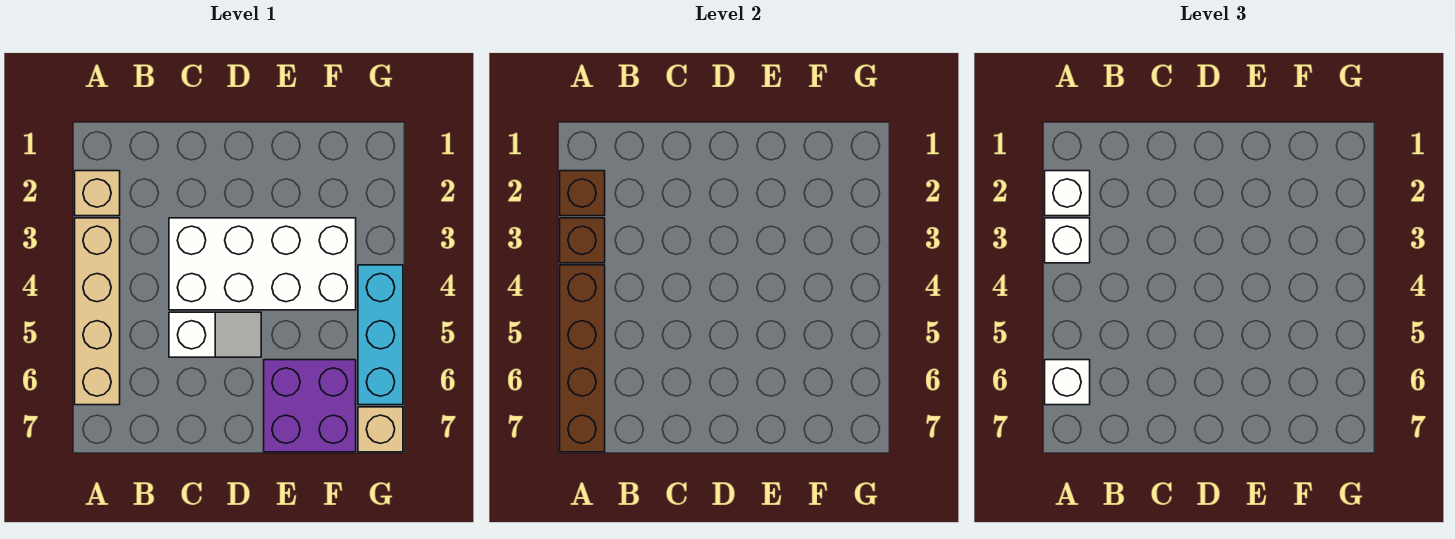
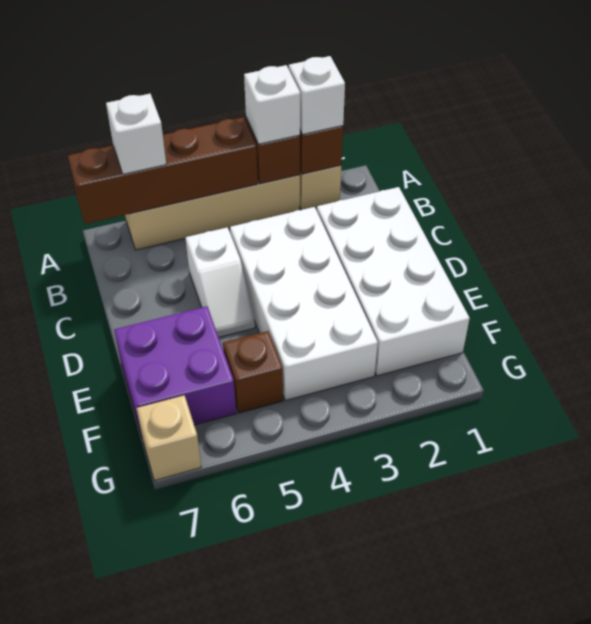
none -> white brick C1:F2 level 1
none -> brown brick F5 level 1
cyan brick G4:G6 level 1 -> none

